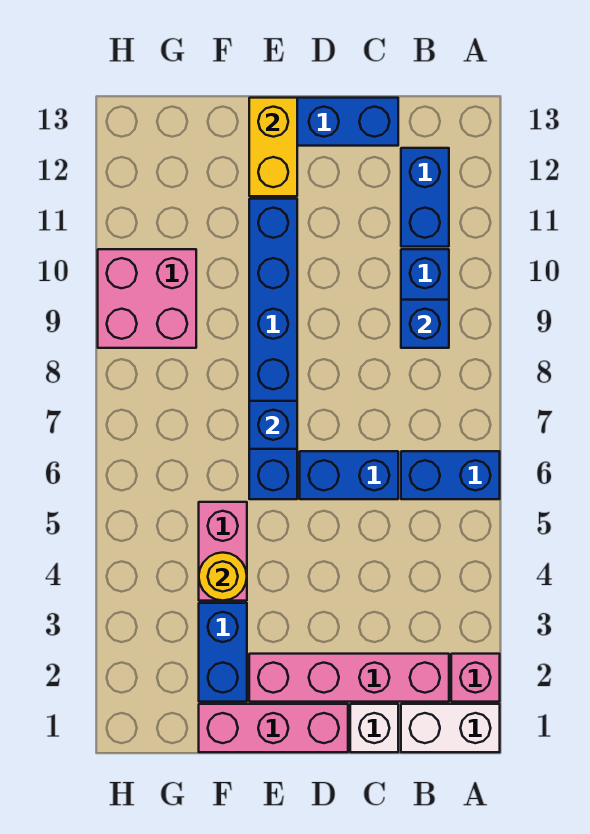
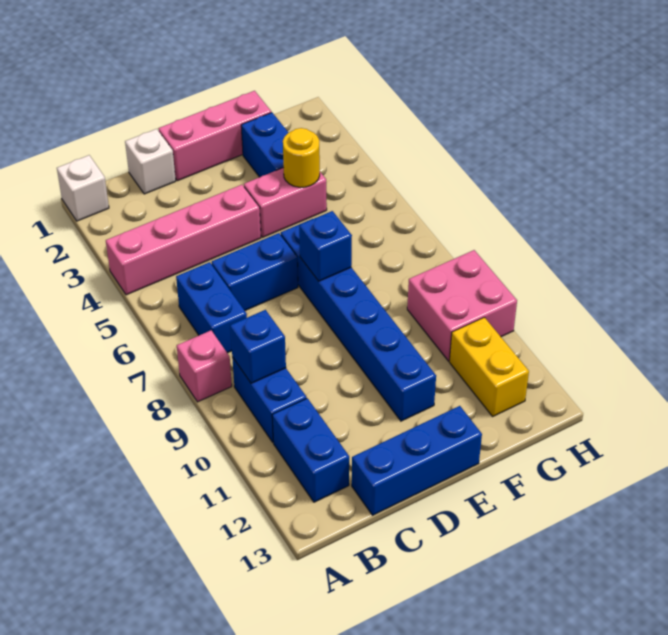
white brick A1:B1 level 1 -> white brick A1 level 1
pink brick A2 level 1 -> pink brick A8 level 1
blue brick A6:B6 level 1 -> blue brick B6:B7 level 1
pink brick B2:E2 level 1 -> pink brick A4:D4 level 1
yellow brick E12:E13 level 2 -> yellow brick G11:G12 level 1
pink brick F4:F5 level 1 -> pink brick E4:F4 level 1

